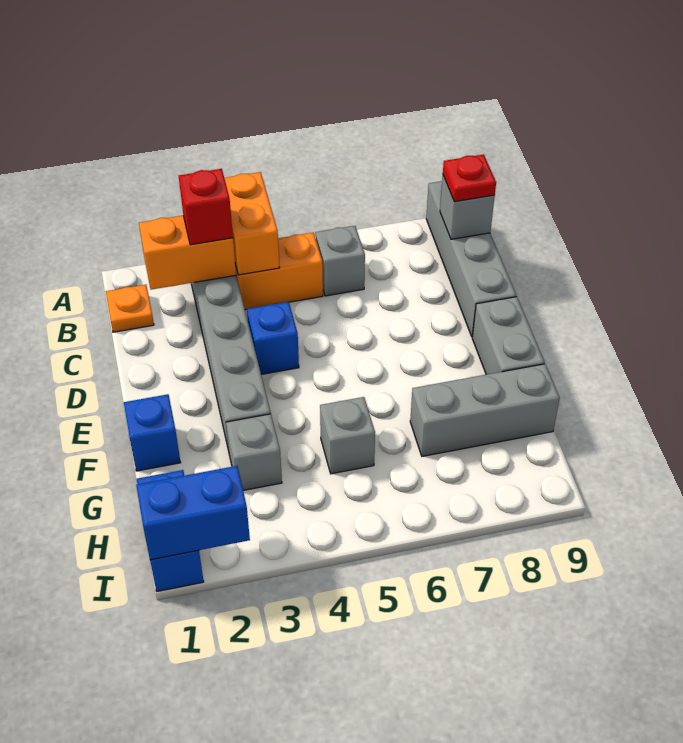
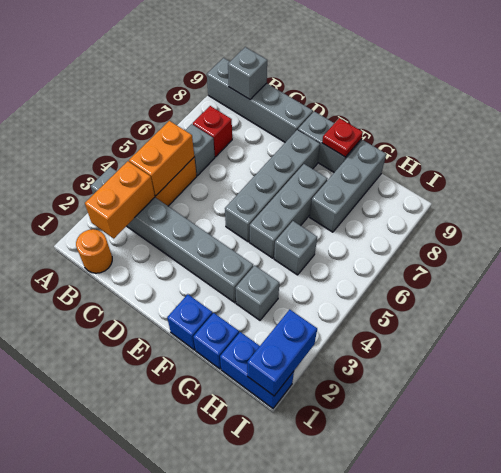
orange brick A4:B4 level 2 -> orange brick B4:B5 level 2
orange plate B1 level 1 -> orange round brick B1 level 1
red brick B3 level 3 -> red brick B7 level 1
red plate B9 level 3 -> red plate F9 level 2
blue brick D4 level 1 -> blue brick G1 level 1
none -> grey brick E5:E8 level 1
none -> grey brick F5:F7 level 1

